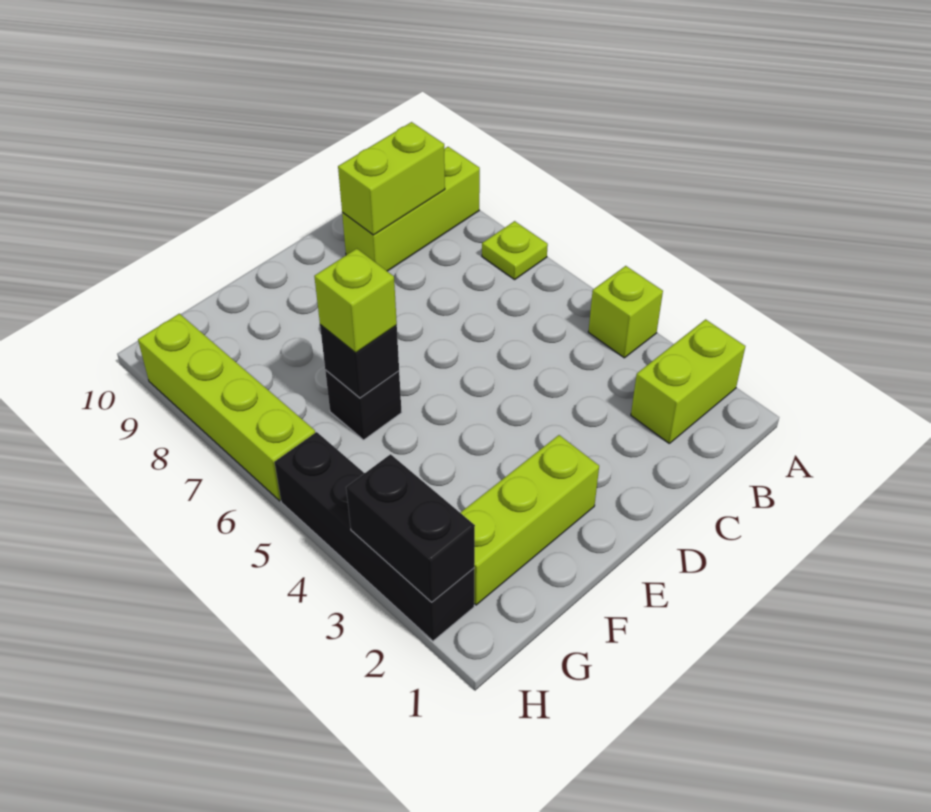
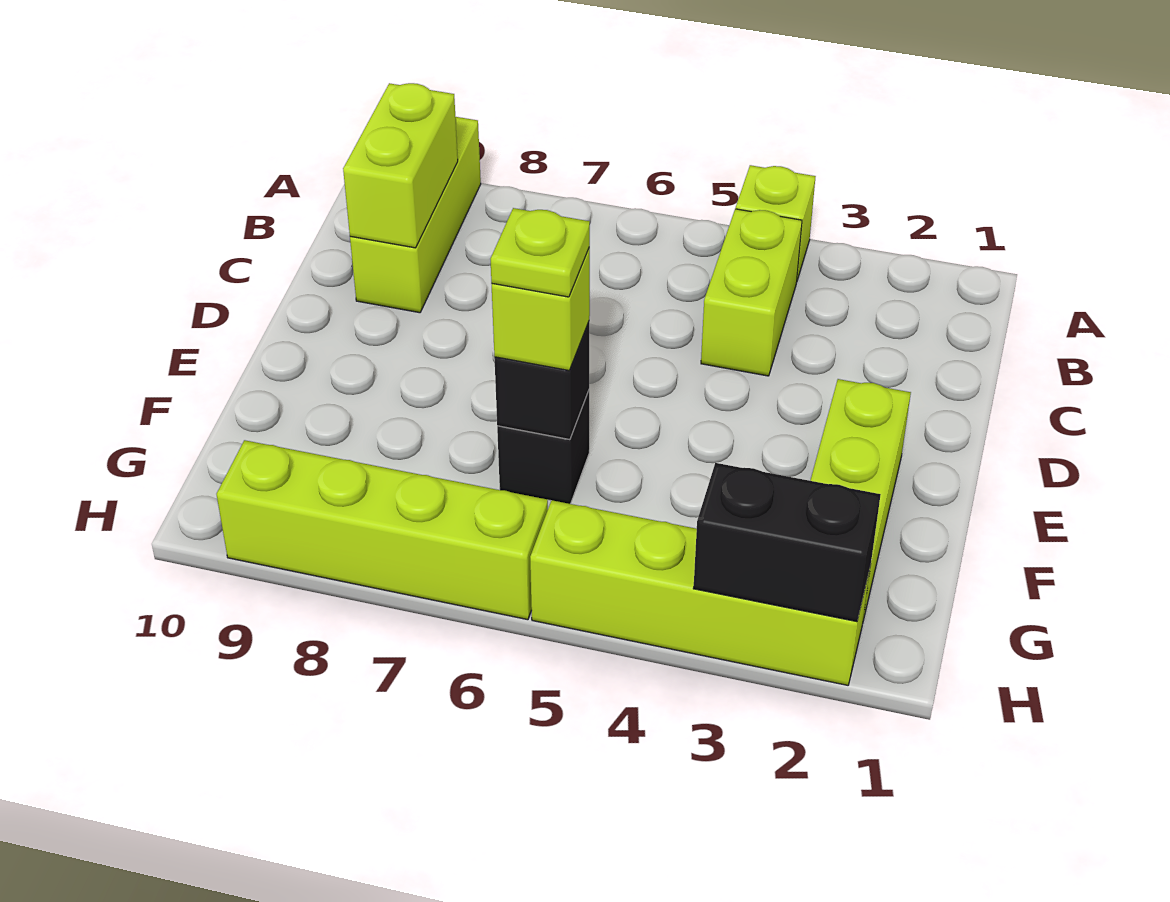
lime brick A2:B2 level 1 -> lime brick B4:C4 level 1
lime plate A7 level 1 -> lime plate F6 level 4
black brick H2:H5 level 1 -> lime brick H2:H5 level 1

